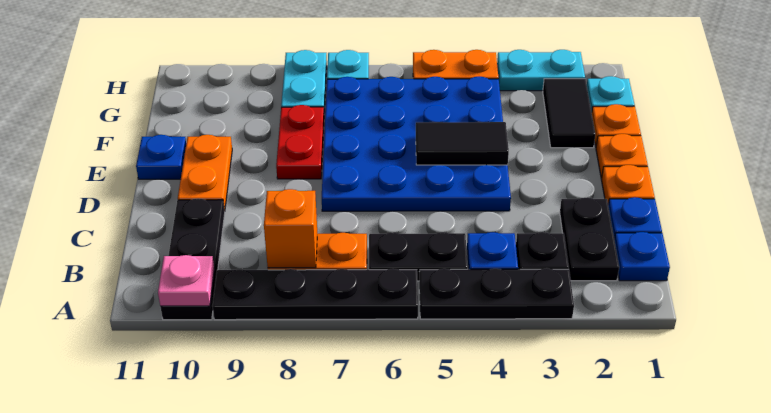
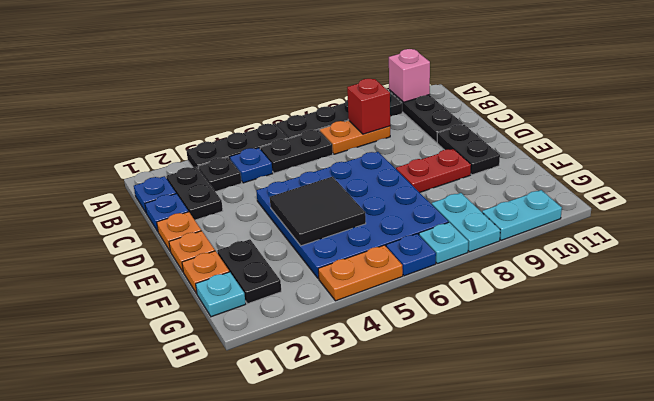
pink plate A10 level 2 -> pink brick A10 level 2
orange brick B8 level 2 -> red brick B8 level 2
orange plate D10:E10 level 1 -> black plate D10:E10 level 1
black tile E4:E5 level 2 -> black tile E4:F5 level 2
red plate E8:F8 level 1 -> red plate E8:E9 level 1
blue plate E11 level 1 -> blue plate H6 level 1
black tile F2:G2 level 1 -> black plate F2:G2 level 1
cyan plate H2:H3 level 1 -> cyan plate H9:H10 level 1

